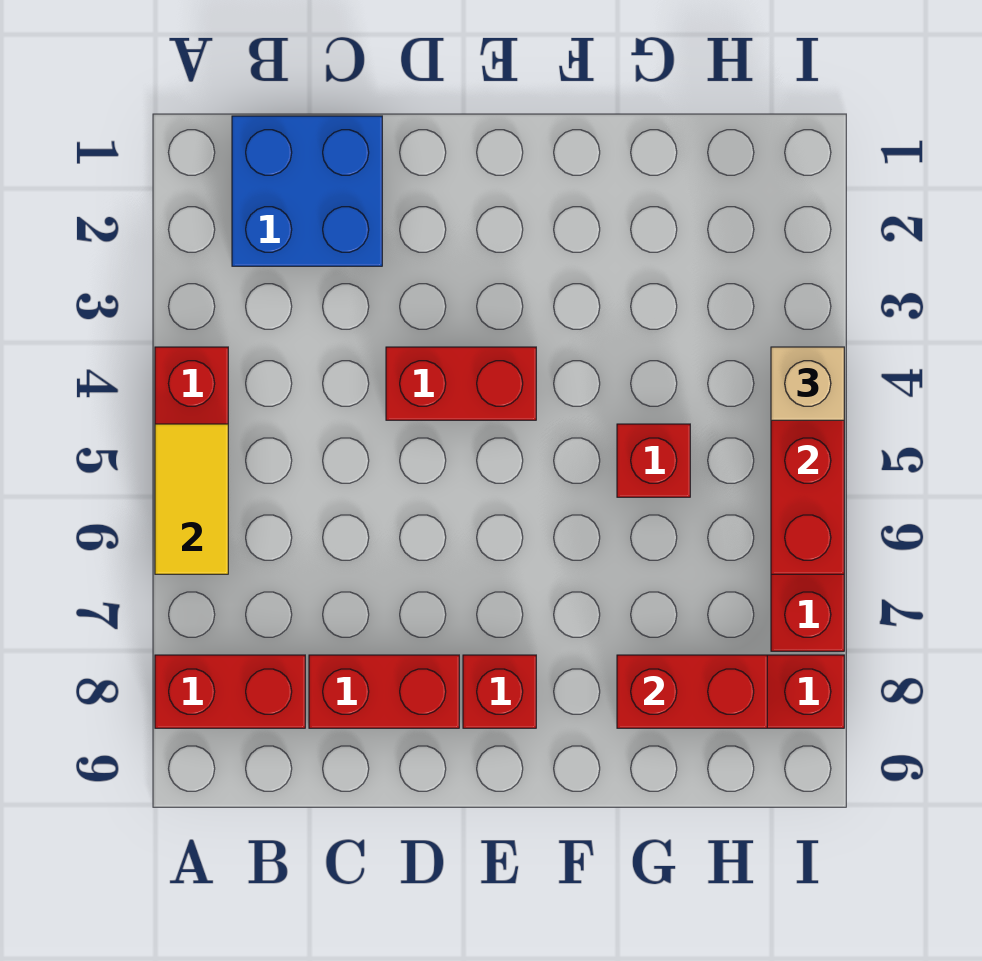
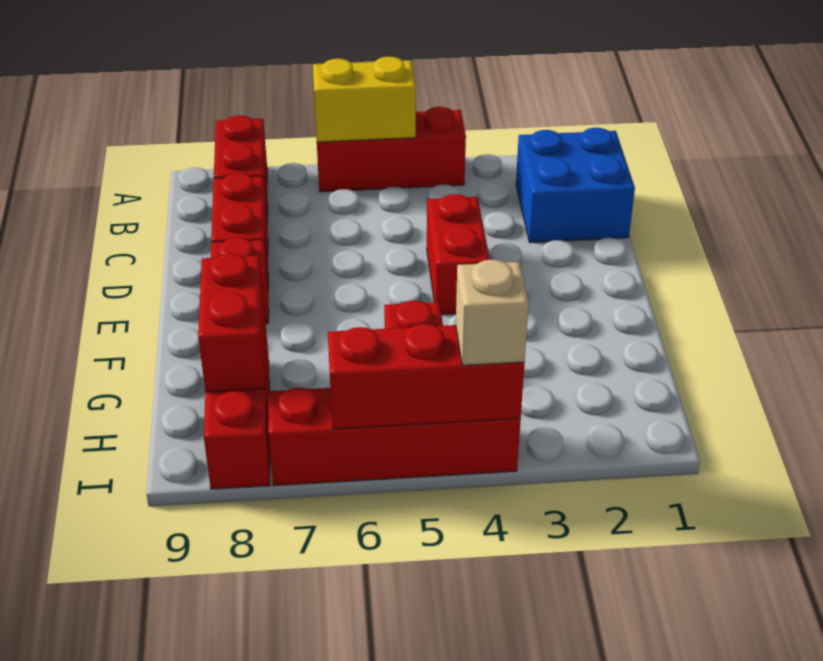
yellow tile A5:A6 level 2 -> yellow brick A5:A6 level 2

